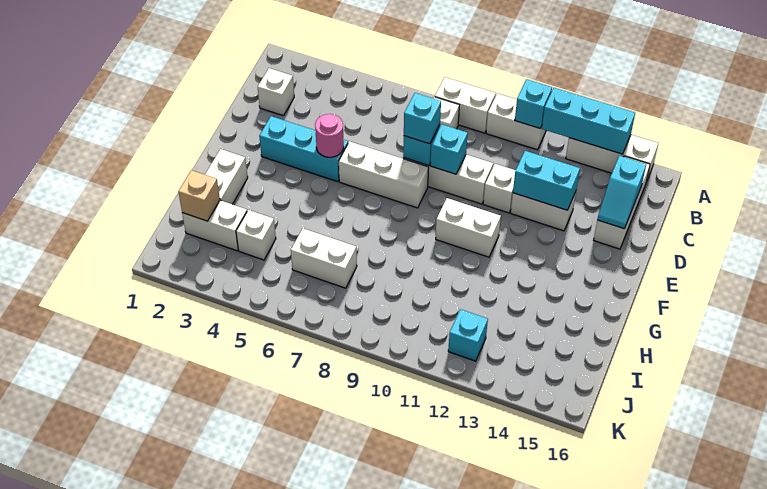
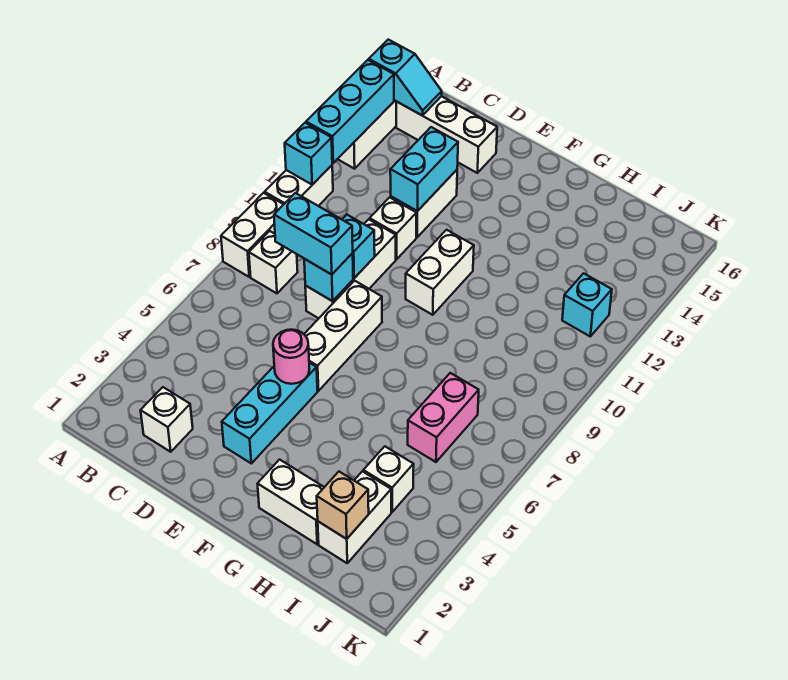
cyan slope C15:D15 level 2 top C -> cyan slope A15:B15 level 2 top A
cyan brick D8 level 3 -> cyan brick C8:D8 level 3
white brick I6:I7 level 1 -> pink brick I6:I7 level 1

